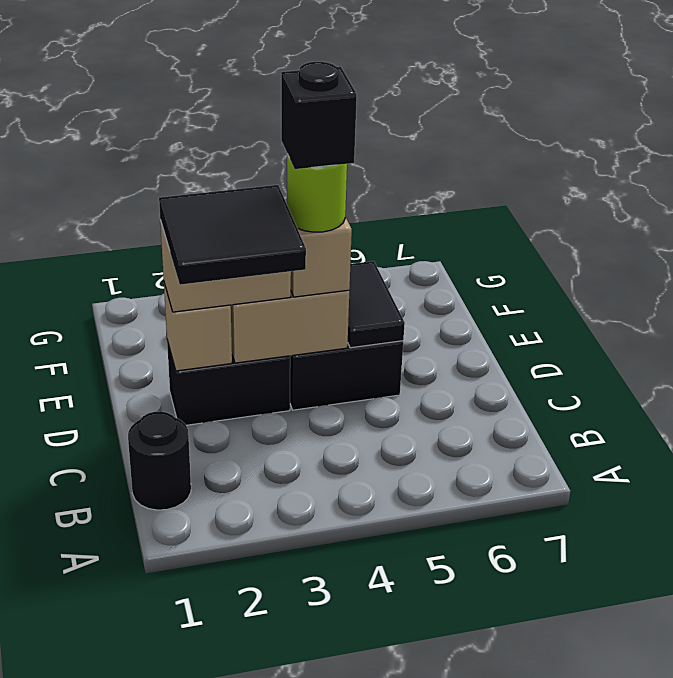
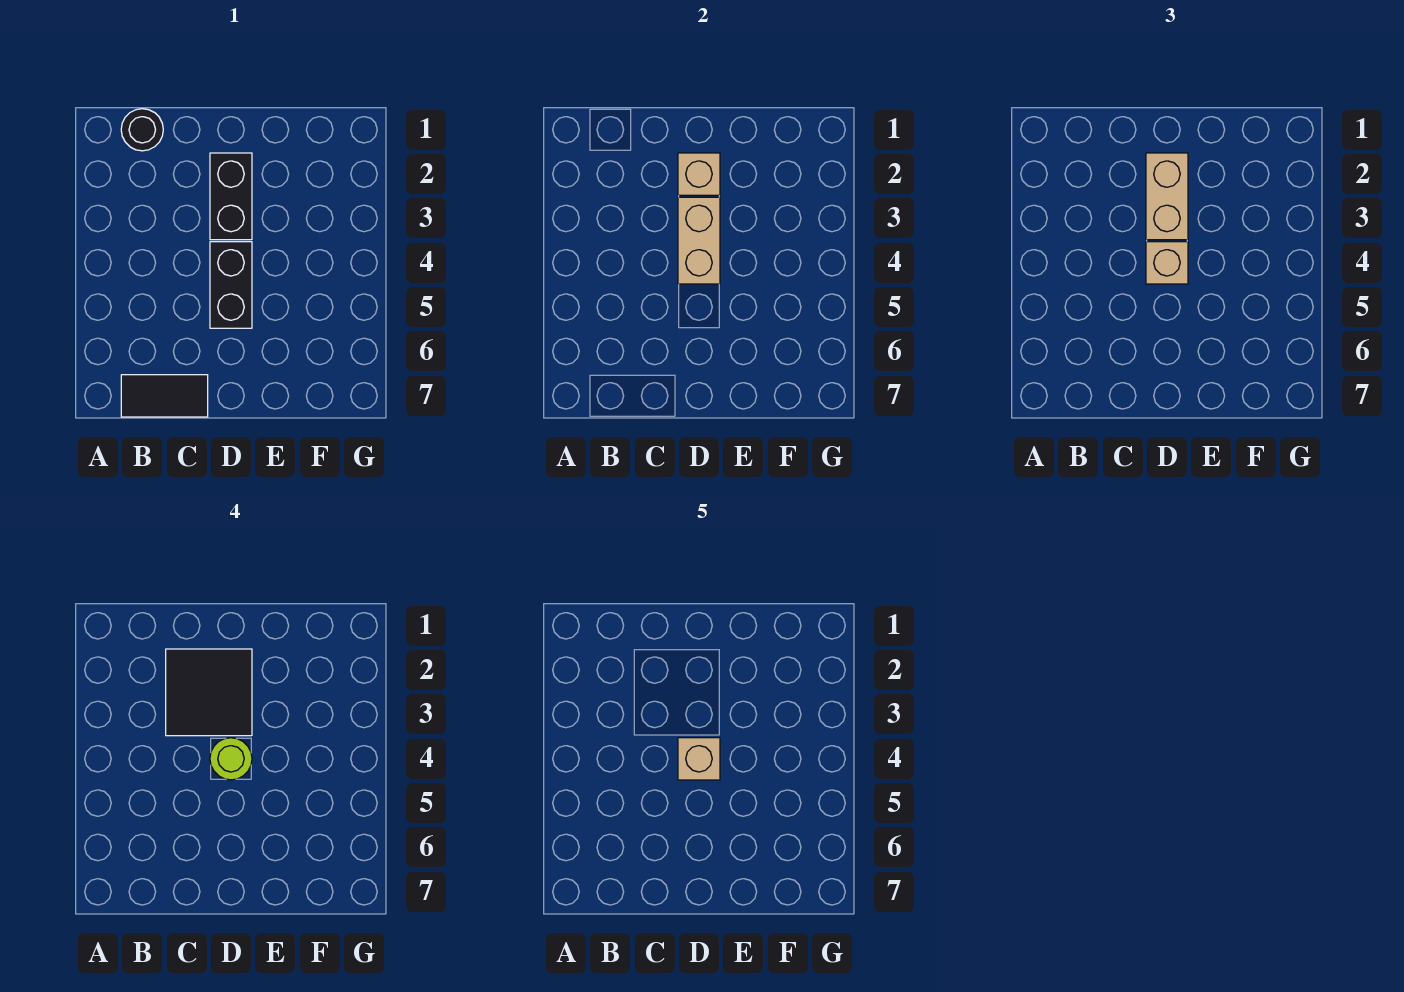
black brick D4 level 5 -> tan brick D4 level 5
black tile D5:E5 level 2 -> black tile B7:C7 level 1

